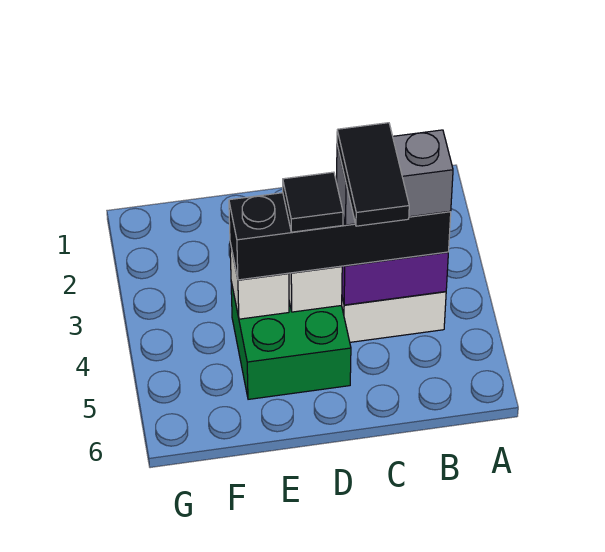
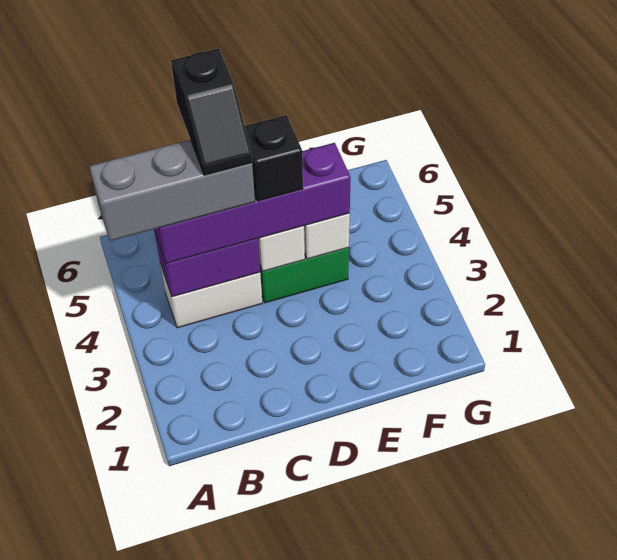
black brick B4:E4 level 3 -> purple brick B4:E4 level 3
grey brick B4:C4 level 4 -> grey brick A4:C4 level 4
black tile C4:C5 level 5 -> black slope C4:C5 level 5 top 5
black tile D4 level 4 -> black brick D4 level 4

